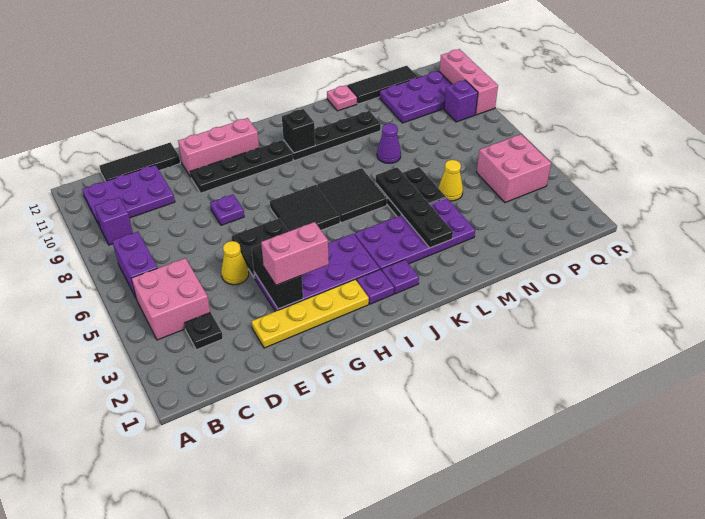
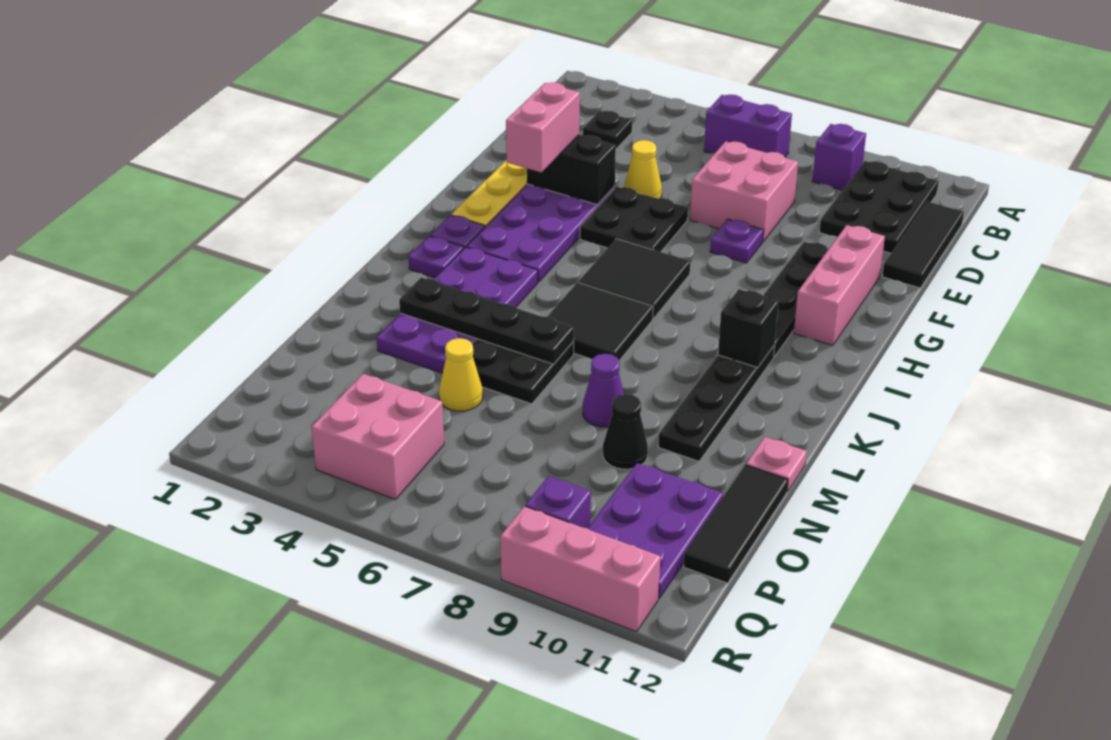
pink brick B4:C5 level 1 -> pink brick D7:E8 level 1
purple plate B10:D11 level 1 -> black plate B10:D11 level 1
none -> black cone N9 level 1

